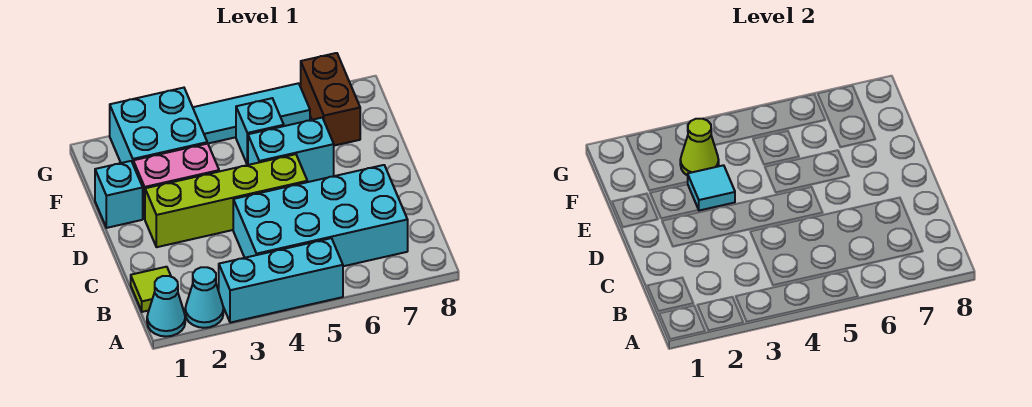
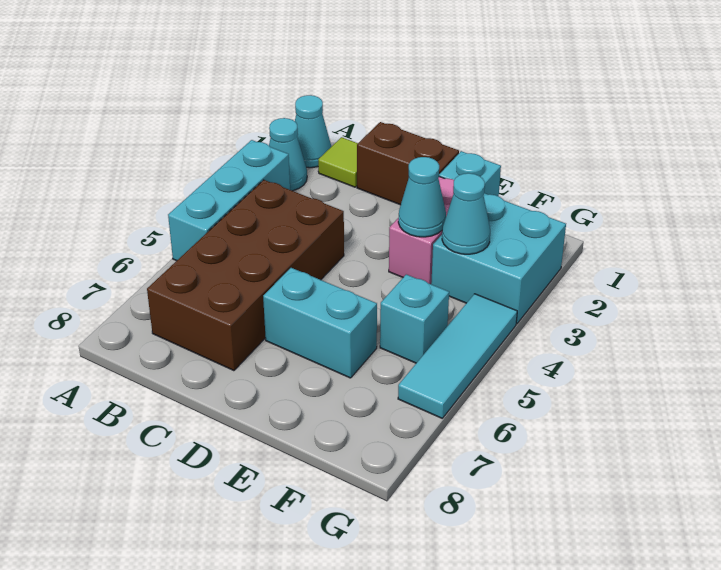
cyan brick B4:C7 level 1 -> brown brick B4:C7 level 1
lime brick D2:D5 level 1 -> none
cyan tile E3 level 2 -> cyan cone E3 level 2
cyan brick E5:E6 level 1 -> cyan brick D6:E6 level 1
lime cone F3 level 2 -> cyan cone F3 level 2
brown brick F7:G7 level 1 -> brown brick C1:D1 level 1

